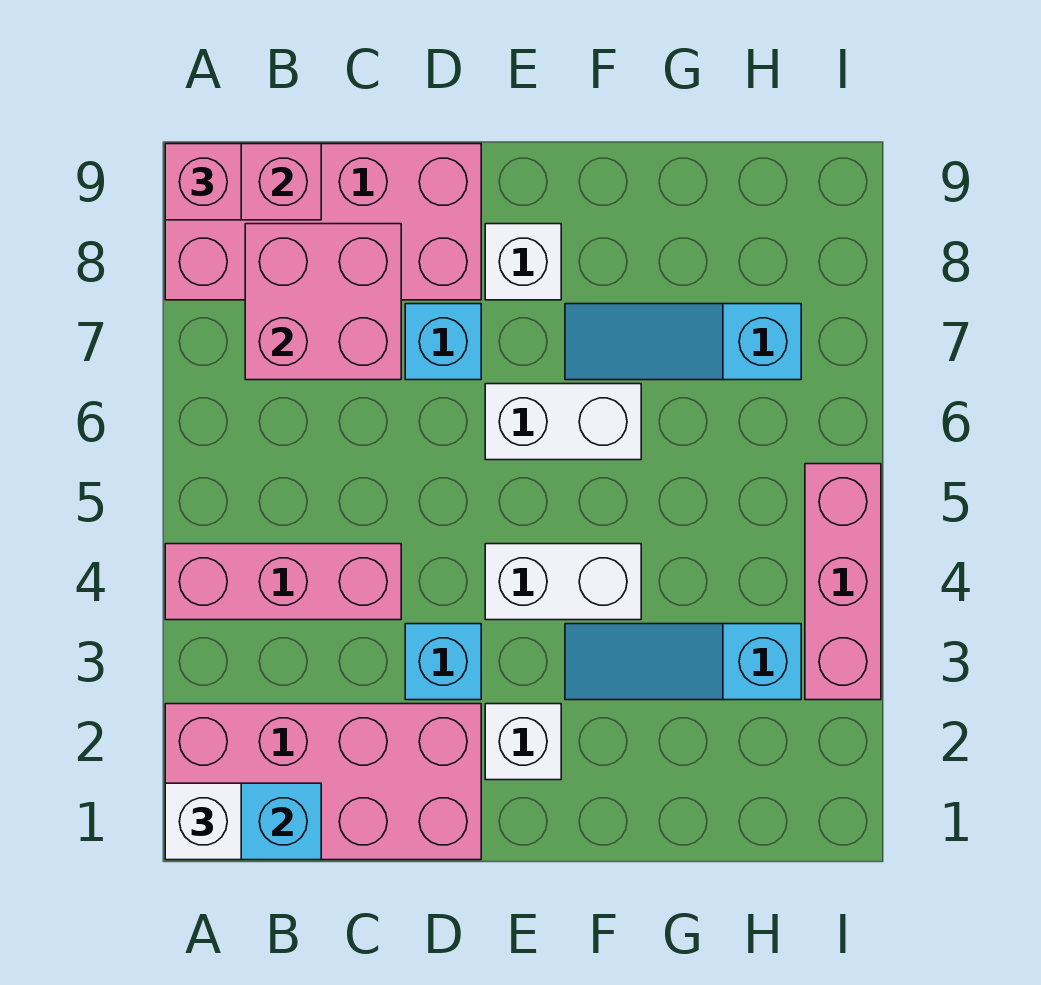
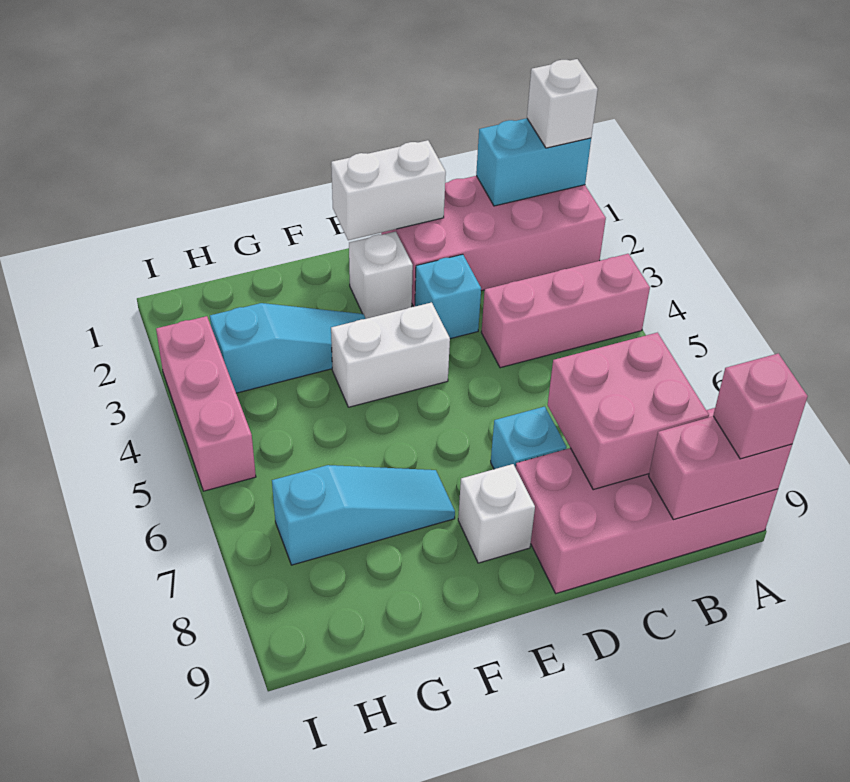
white brick E6:F6 level 1 -> white brick D1:E1 level 2

